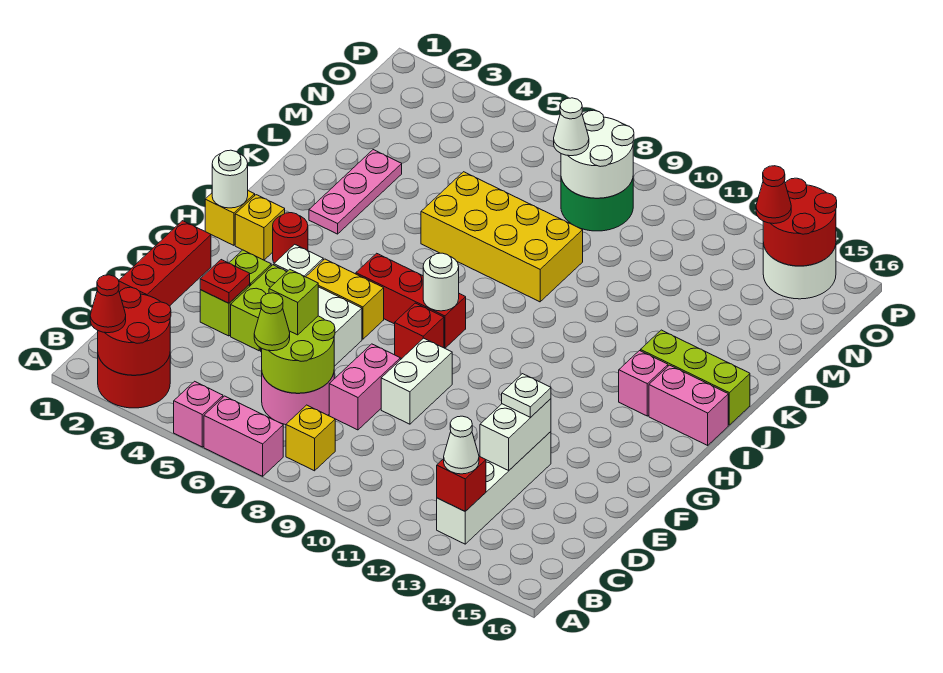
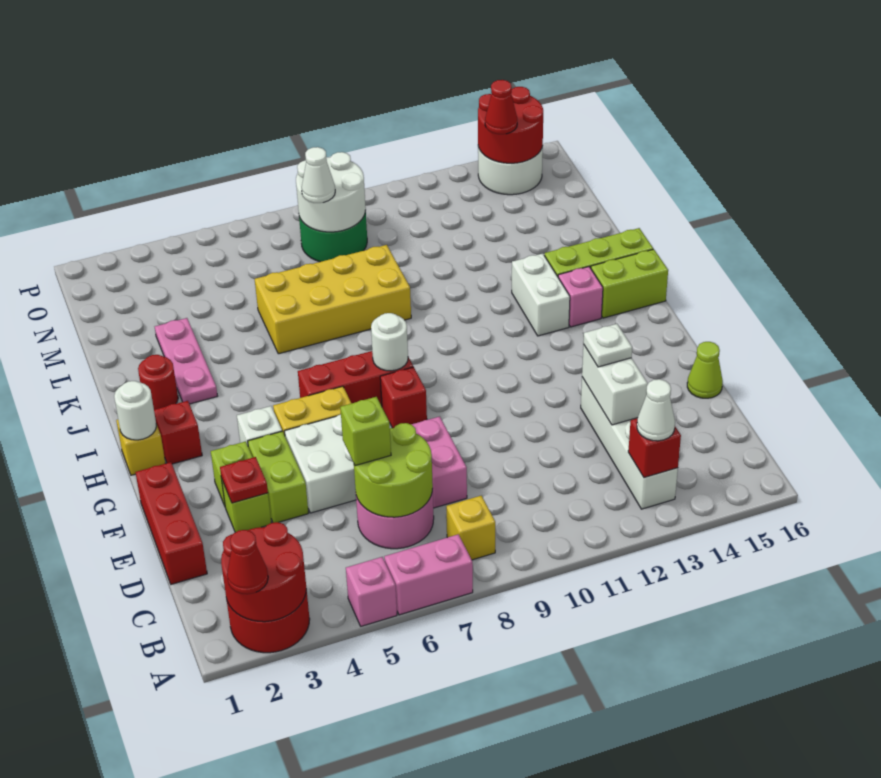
lime cone C6 level 3 -> lime cone E16 level 1
white brick E9:F9 level 1 -> white brick I13:J13 level 1
yellow brick H2 level 1 -> red brick H2 level 1
red round brick H3 level 1 -> red round brick J2 level 1
pink brick I15:I16 level 1 -> lime brick I15:I16 level 1

